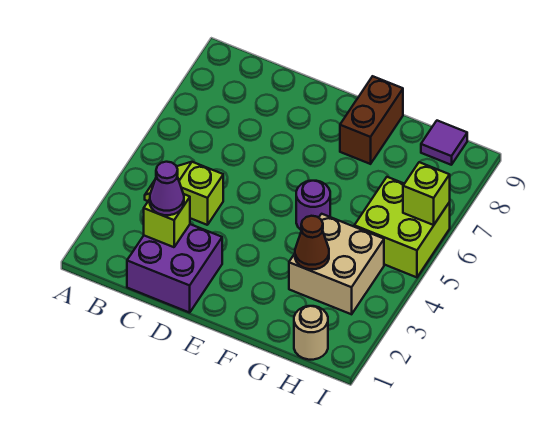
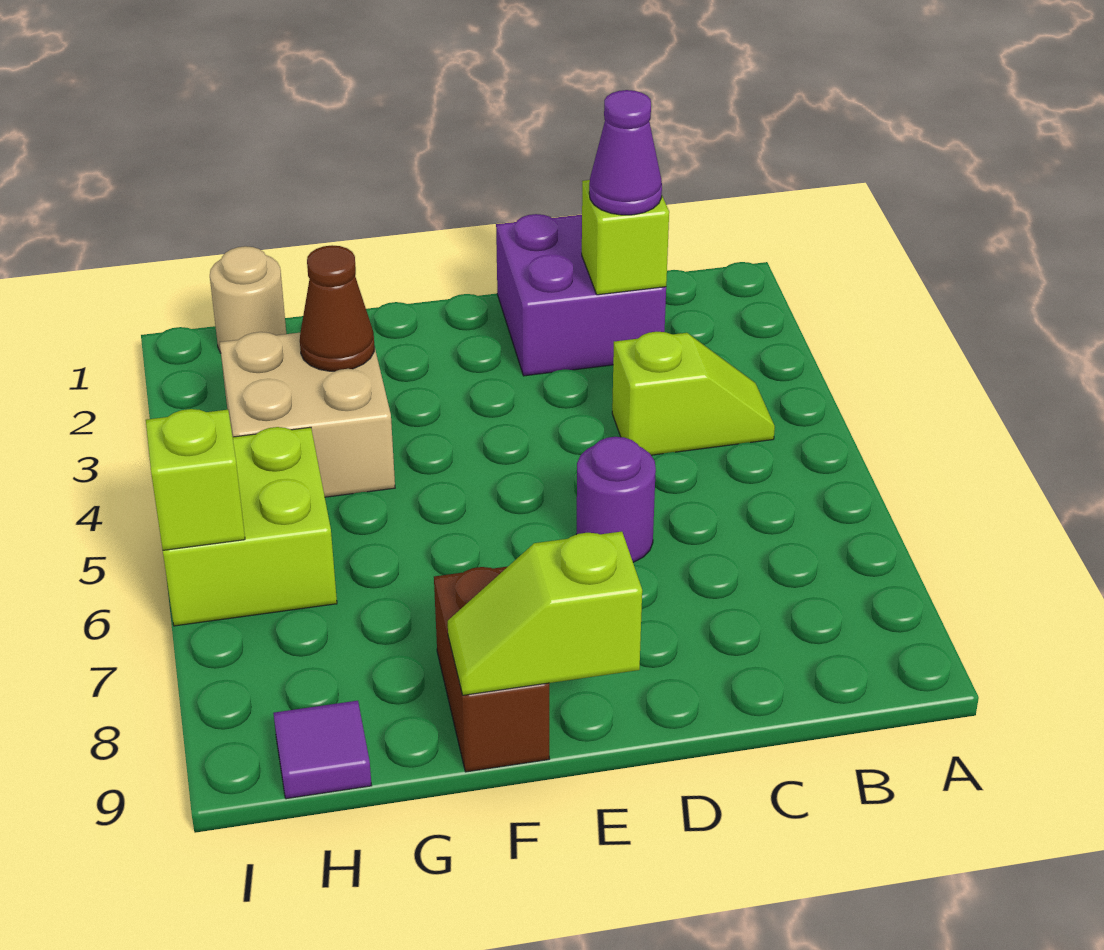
none -> lime slope E9:F9 level 2 top E
purple round brick F5 level 1 -> purple round brick D6 level 1

